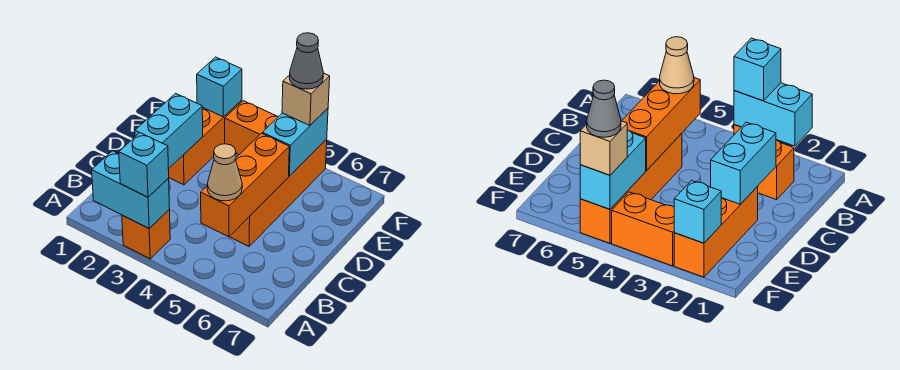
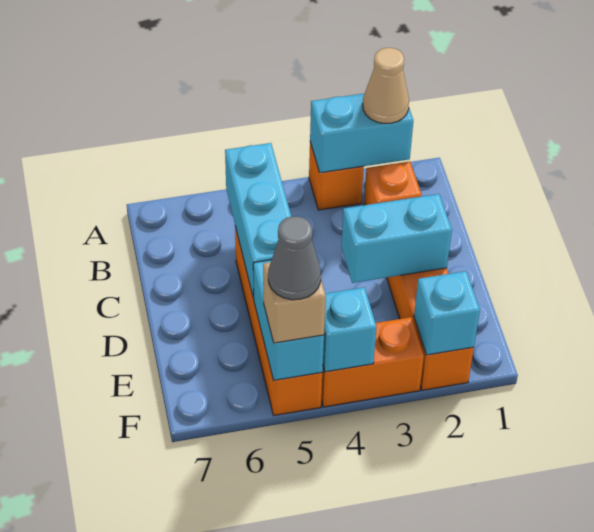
cyan brick A3 level 3 -> cyan brick F4 level 2
orange brick B5:D5 level 2 -> cyan brick B5:D5 level 2
tan cone B5 level 3 -> tan cone A2 level 3
cyan brick C2:D2 level 2 -> cyan brick D2:D3 level 2

